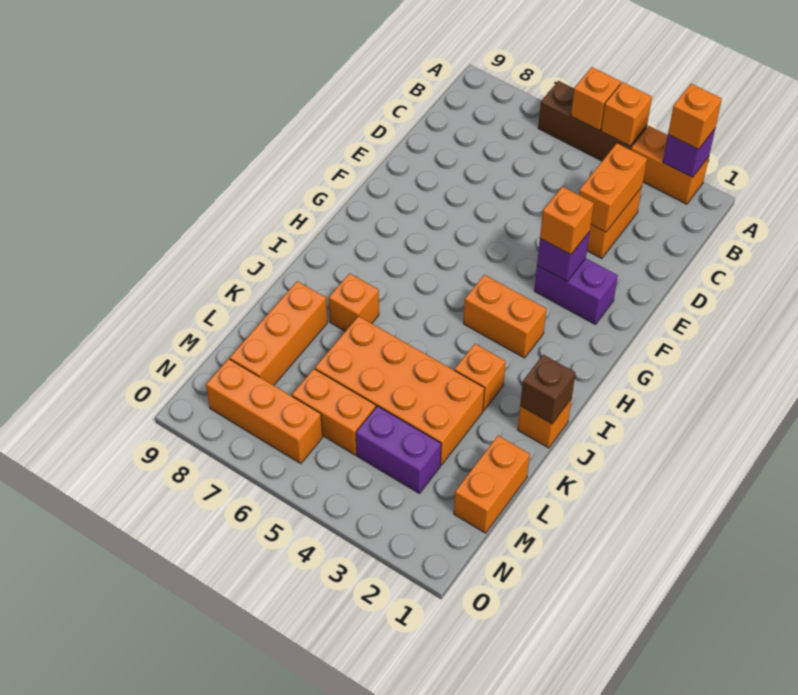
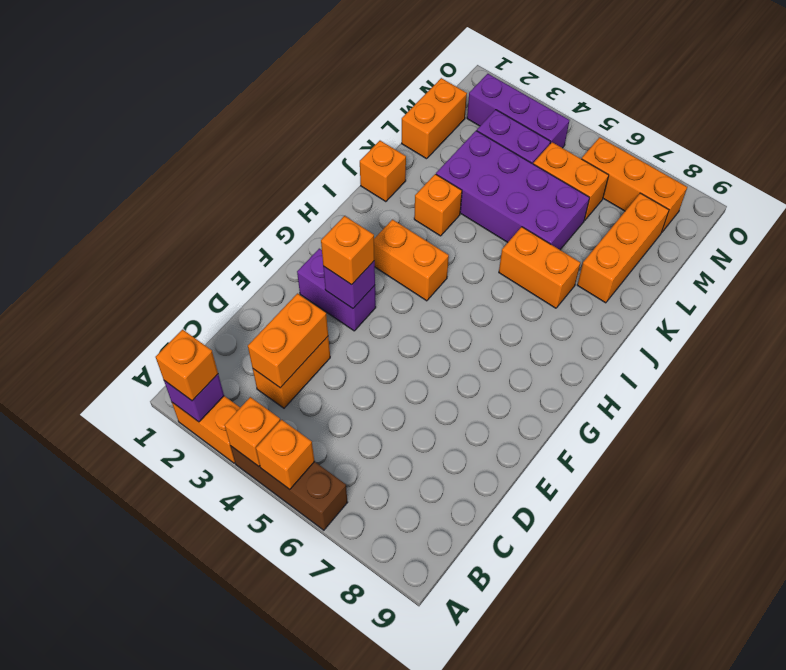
brown brick J1 level 2 -> none
orange brick J7 level 1 -> orange brick J6:J7 level 1
orange brick K3:L6 level 1 -> purple brick K3:L6 level 1
none -> purple brick N2:N4 level 1

